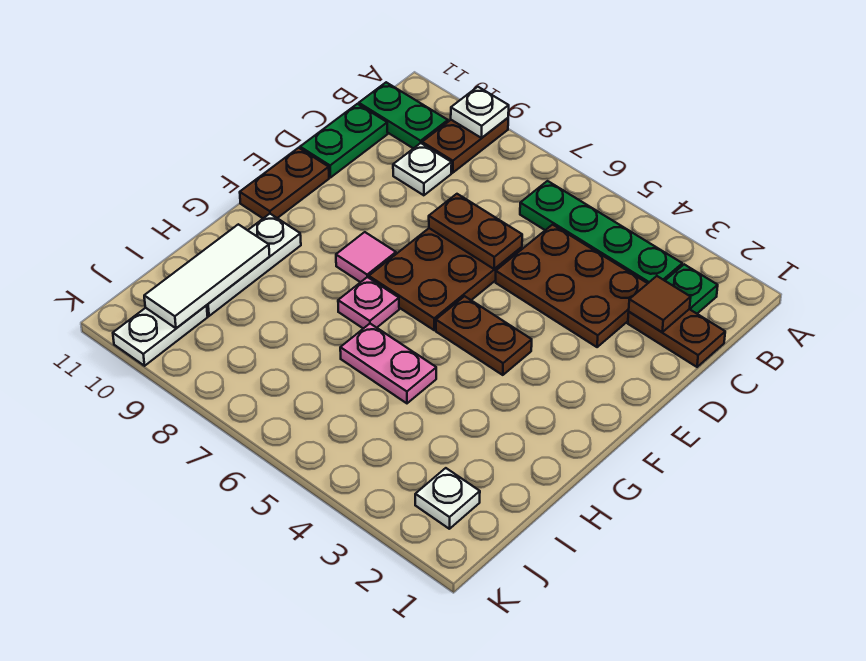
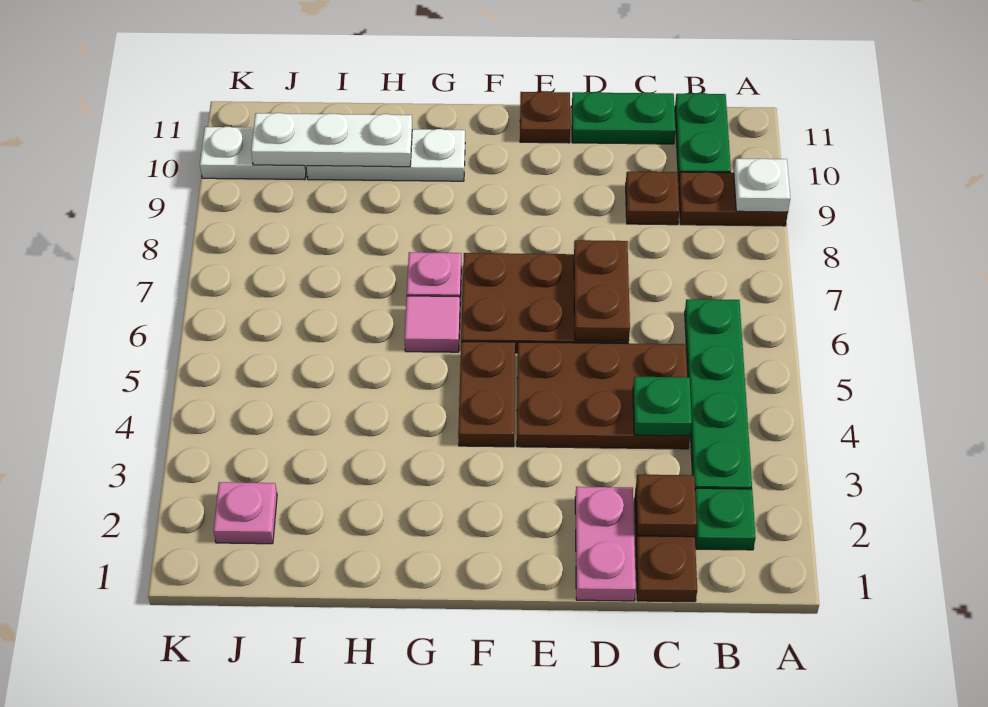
brown tile C2 level 2 -> brown plate C2 level 2
brown plate C3:D5 level 1 -> brown plate C4:E5 level 1
none -> green plate C4 level 2
white plate C9 level 1 -> brown plate C9 level 1
brown plate E11:F11 level 1 -> brown plate E11 level 1
pink tile F8 level 1 -> pink tile G6 level 1
pink plate H5:H6 level 1 -> pink plate D1:D2 level 1
white tile H10:J10 level 2 -> white plate H10:J10 level 2
white plate J2 level 1 -> pink plate J2 level 1

